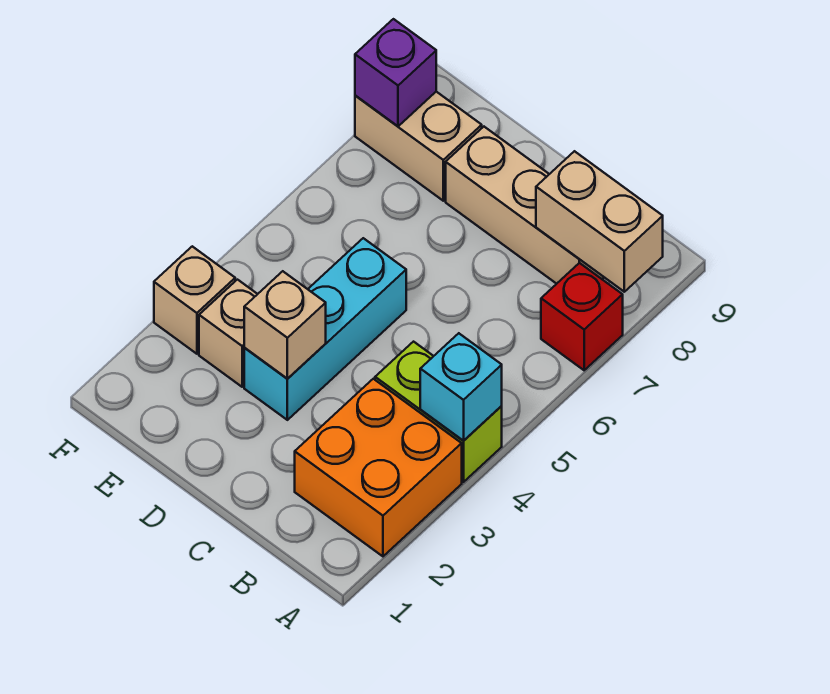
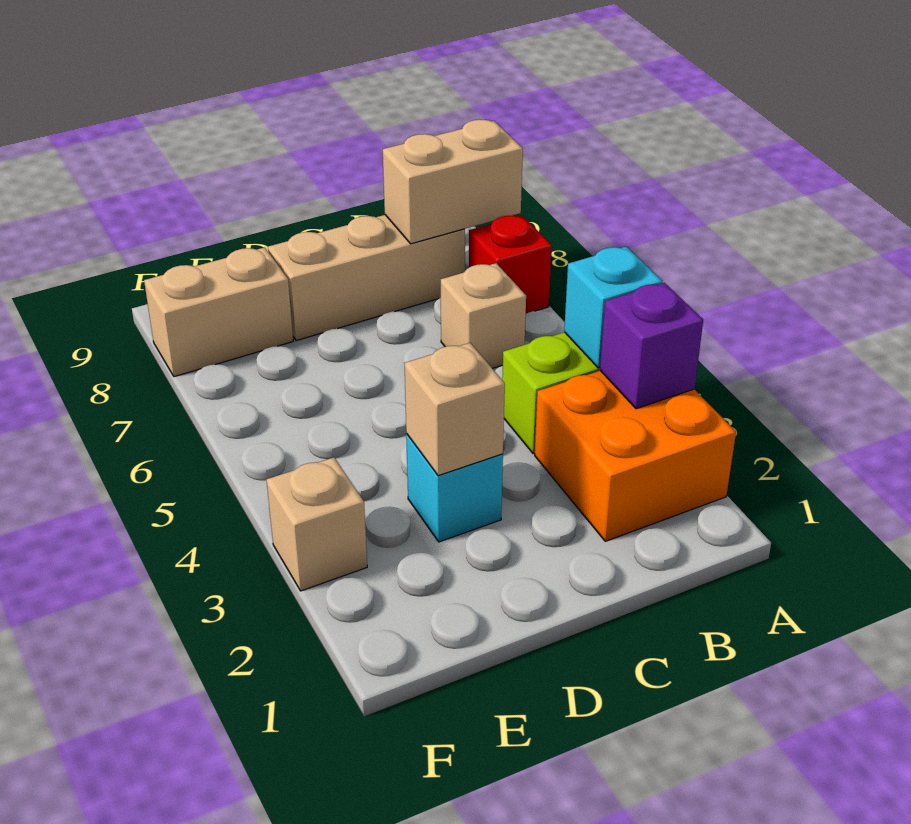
cyan brick D3:D5 level 1 -> cyan brick D3 level 1
tan brick E3 level 1 -> tan brick B6 level 1
purple brick F8 level 2 -> purple brick A3 level 2

